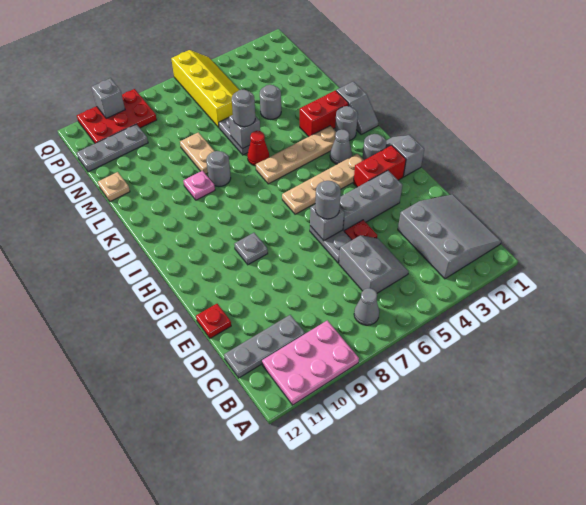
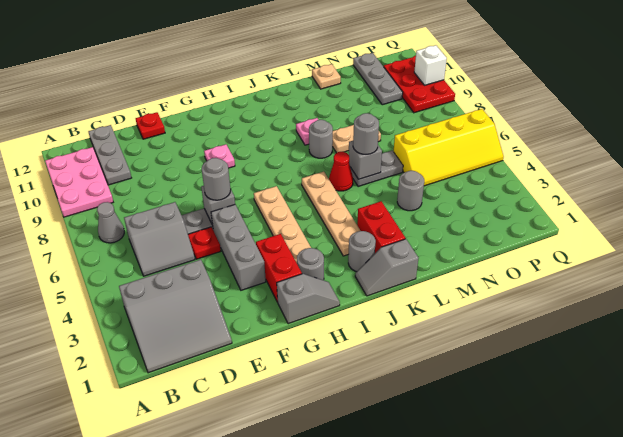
grey plate G9 level 1 -> pink plate G9 level 1
grey cone I3 level 1 -> none
grey brick Q10 level 2 -> white brick Q10 level 2

